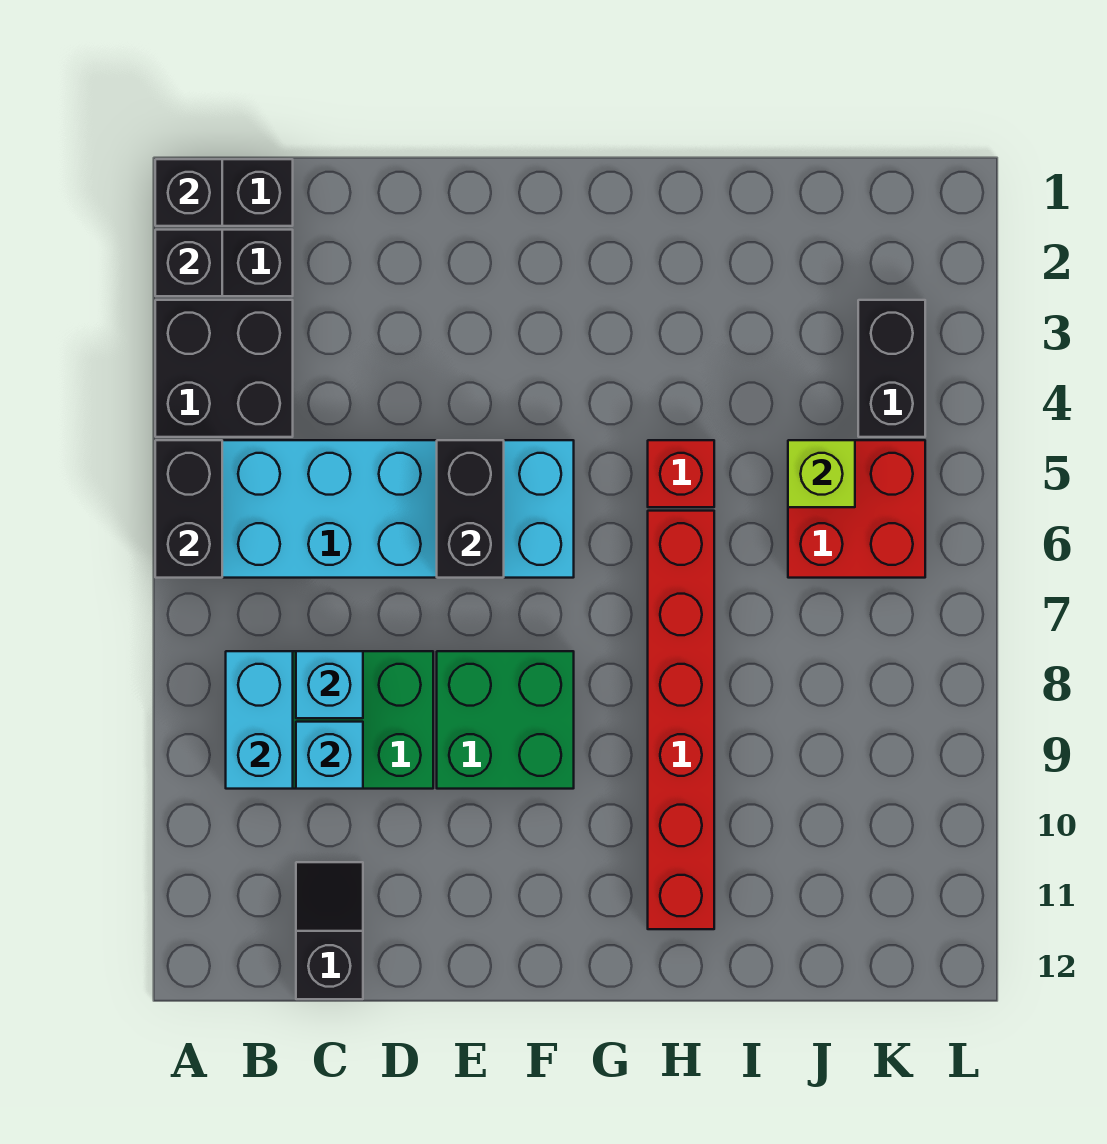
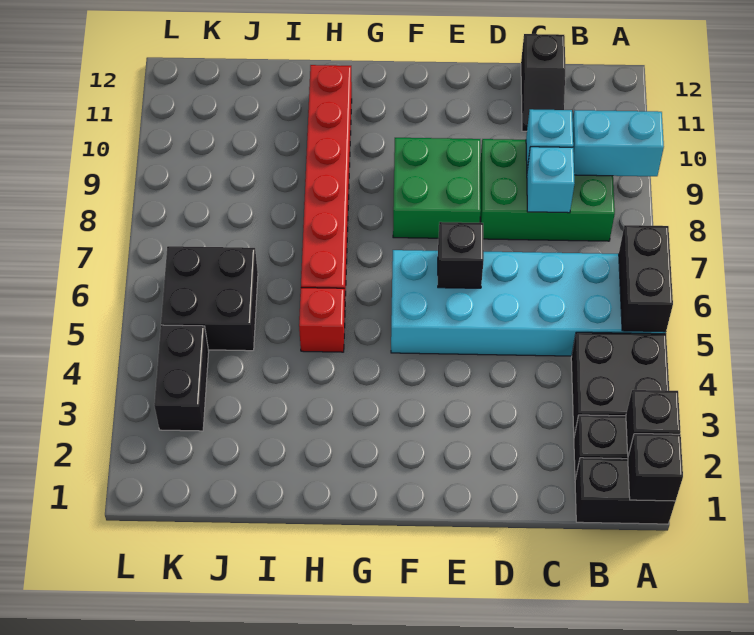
cyan brick B8:B9 level 2 -> cyan brick A9:B9 level 2
black brick E5:E6 level 2 -> black brick E6 level 2
red brick J5:K6 level 1 -> black brick J5:K6 level 1
lime brick J5 level 2 -> none

